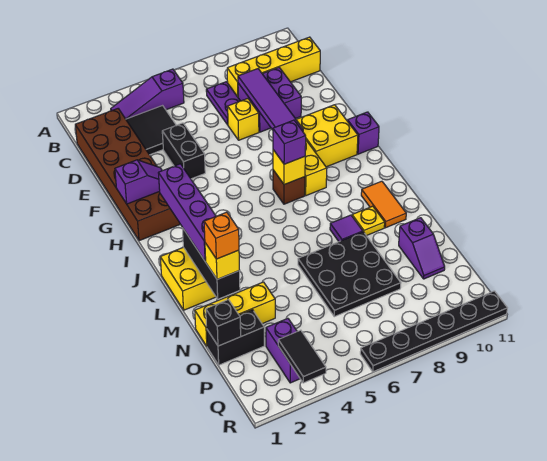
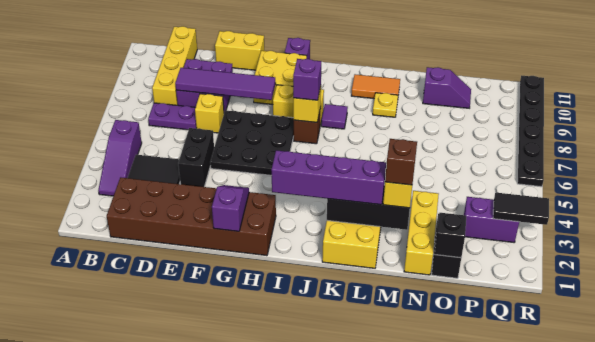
black brick E4:F4 level 1 -> black brick E4:E5 level 1
none -> yellow brick E11:F11 level 1
purple tile L8 level 1 -> purple tile J8 level 1
orange brick M2 level 4 -> brown brick M2 level 4
black plate M6:O8 level 1 -> black plate F5:H7 level 1

